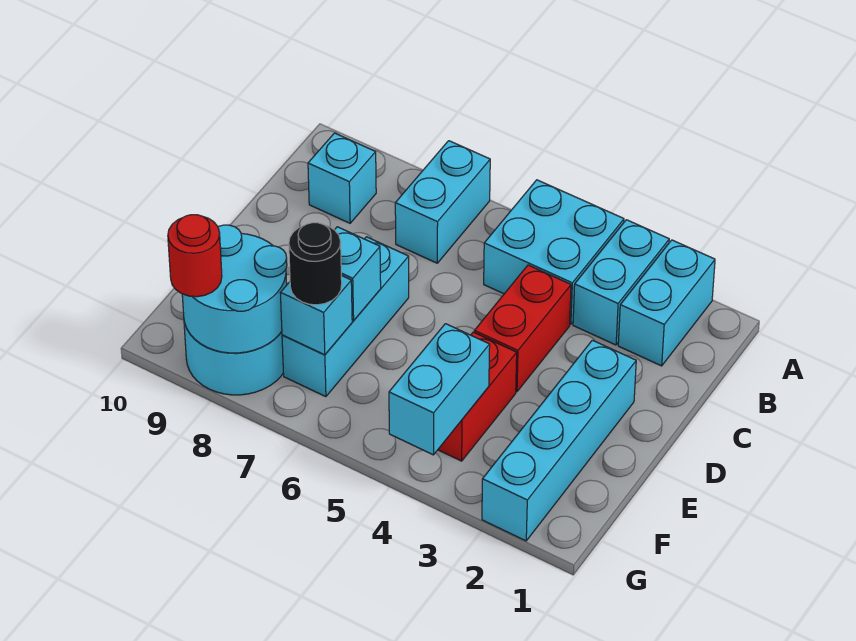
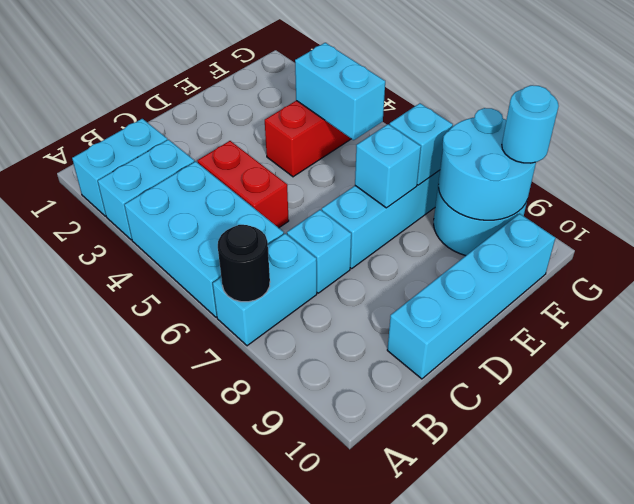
cyan brick A4:B5 level 1 -> cyan brick A4:B6 level 1
cyan brick B9 level 1 -> cyan brick C7 level 1
red brick C4:D4 level 1 -> red brick C4:C5 level 1
cyan brick D2:G2 level 1 -> cyan brick C10:F10 level 1
cyan brick F4:G4 level 2 -> cyan brick F4:F5 level 2
black round brick F7 level 3 -> black round brick A7 level 2
red round brick G9 level 3 -> cyan round brick G9 level 3

